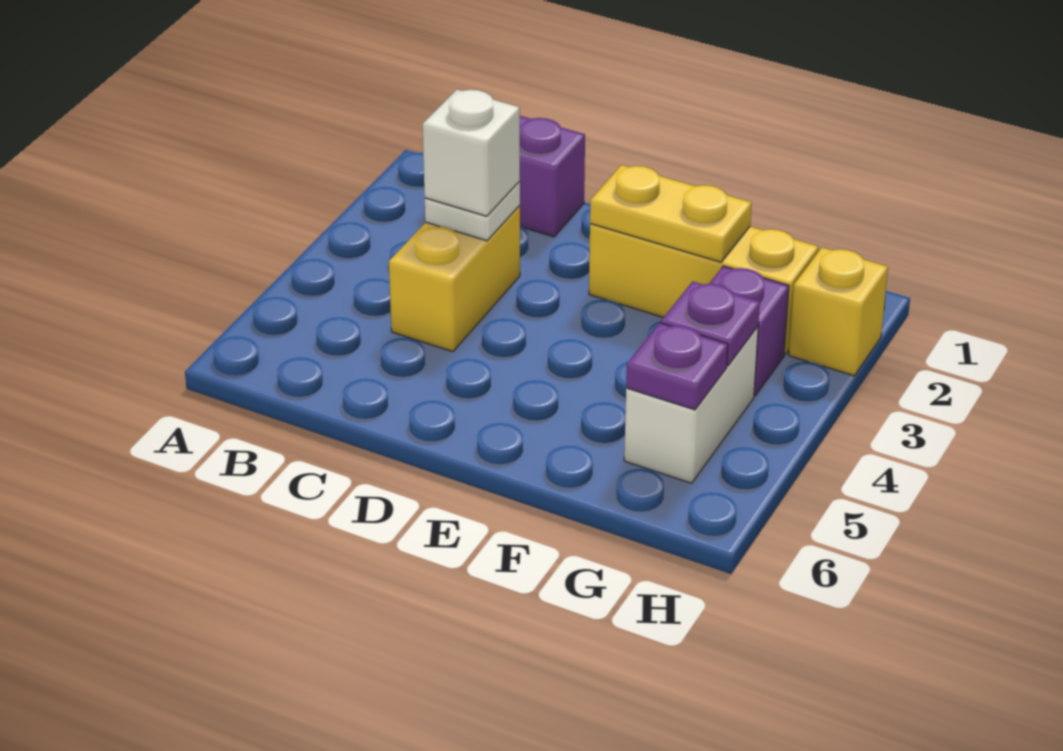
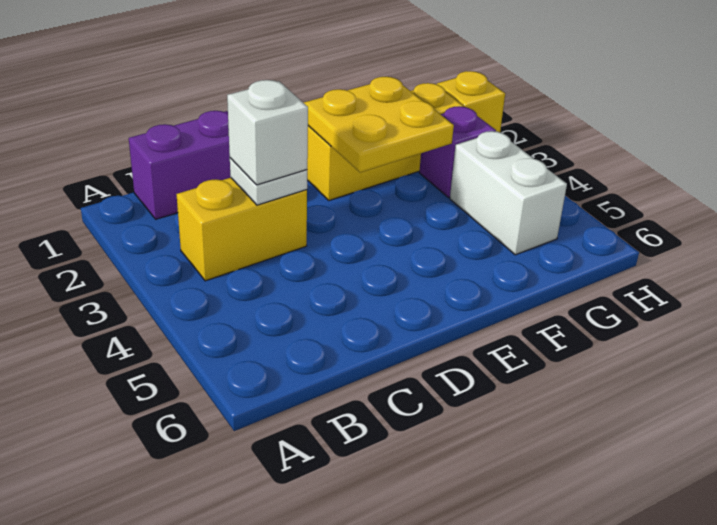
yellow brick C3:C4 level 1 -> yellow brick B3:C3 level 1
yellow plate E2:F2 level 2 -> yellow plate E2:F3 level 2
purple plate G4 level 2 -> none
purple plate G5 level 2 -> none

